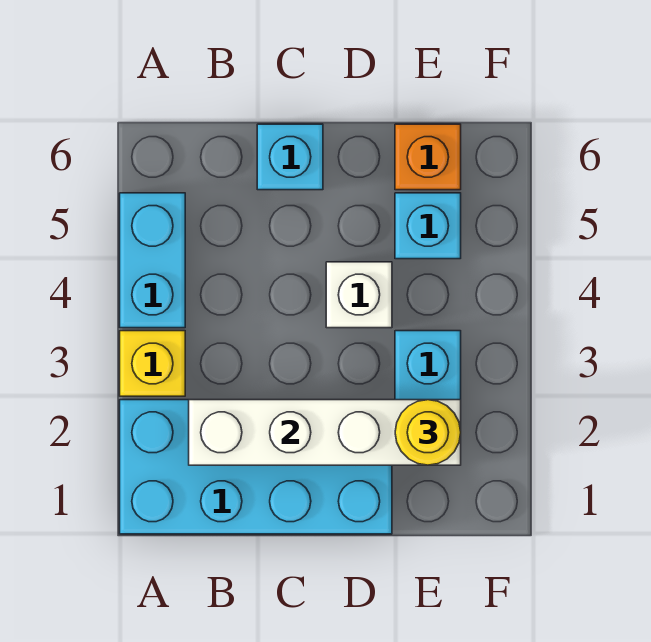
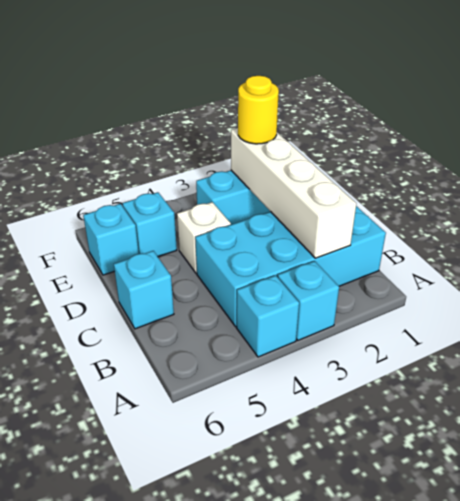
cyan brick A1:D2 level 1 -> cyan brick B1:C4 level 1
yellow brick A3 level 1 -> cyan brick A3 level 1
cyan brick A4:A5 level 1 -> cyan brick A4 level 1
orange brick E6 level 1 -> cyan brick E6 level 1

